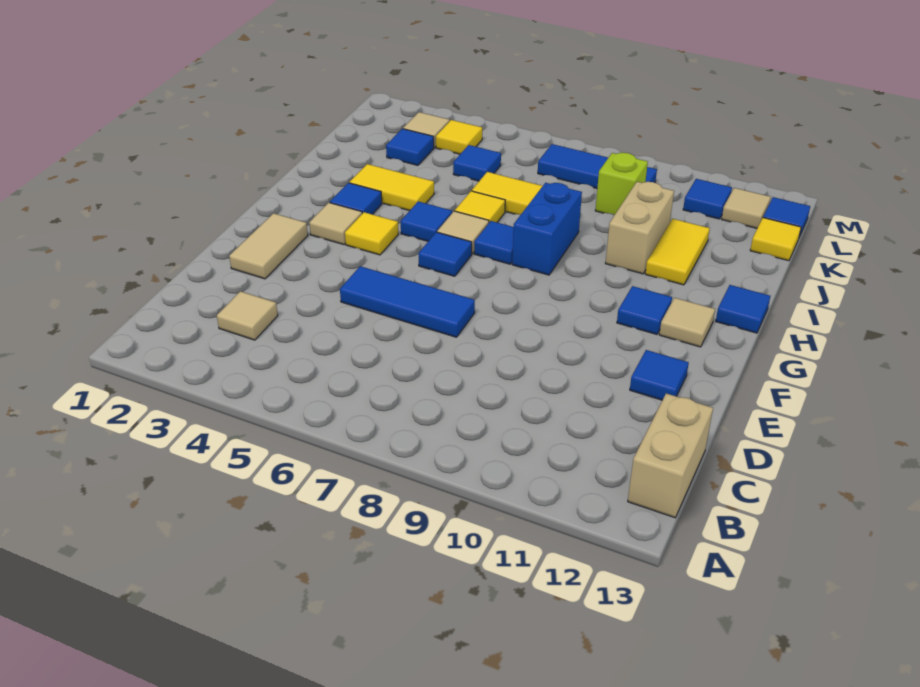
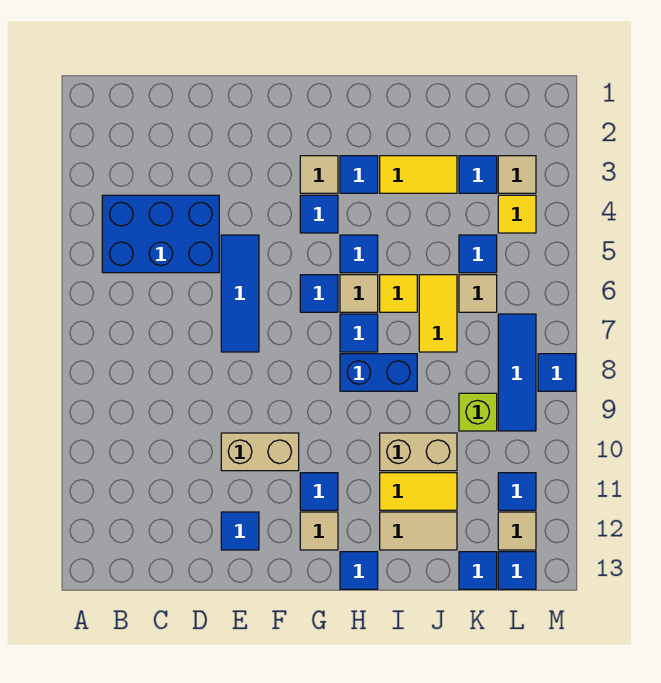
none -> blue brick B4:D5 level 1
tan brick B13:C13 level 1 -> tan brick E10:F10 level 1
tan tile C3 level 1 -> tan tile K6 level 1
tan tile E2:F2 level 1 -> tan tile I12:J12 level 1
yellow tile G4 level 1 -> blue tile G4 level 1
yellow tile I3:I4 level 1 -> yellow tile I3:J3 level 1
yellow tile K13 level 1 -> blue tile K13 level 1
none -> blue tile M8 level 1

